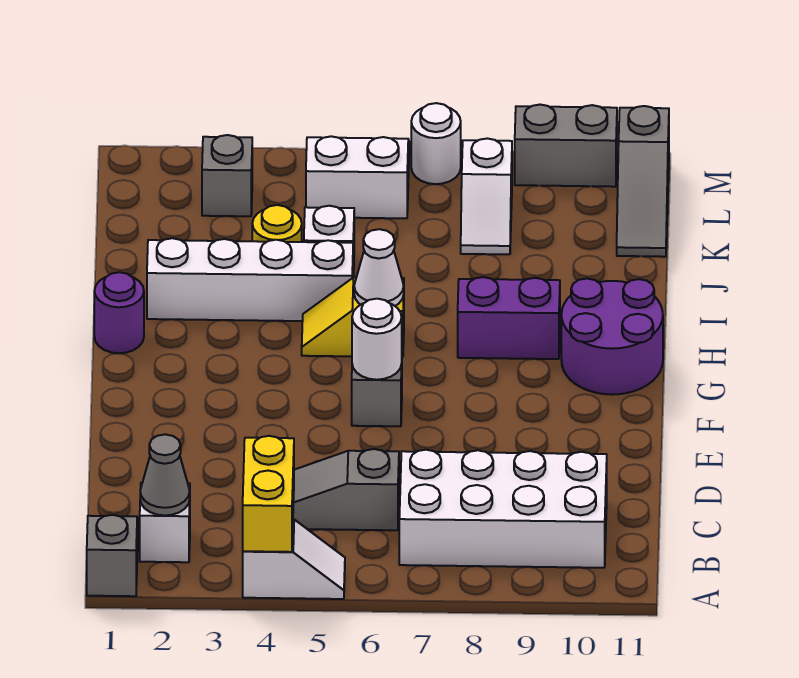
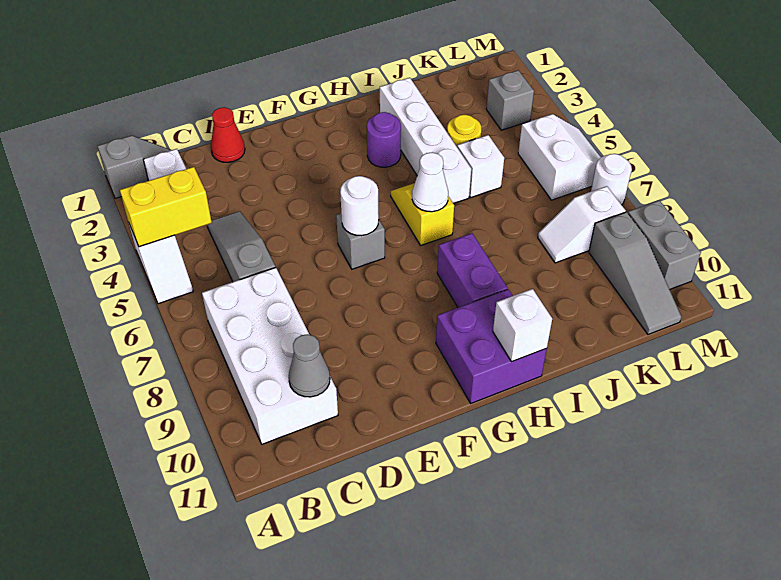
grey cone B2 level 2 -> grey cone C10 level 2
none -> red cone D1 level 1
purple round brick G10:H11 level 1 -> purple brick G10:H11 level 1
purple round brick H1 level 1 -> purple round brick H3 level 1
none -> white brick H11 level 2
grey slope K11:M11 level 1 top M -> grey slope L9:L11 level 1 top 9

